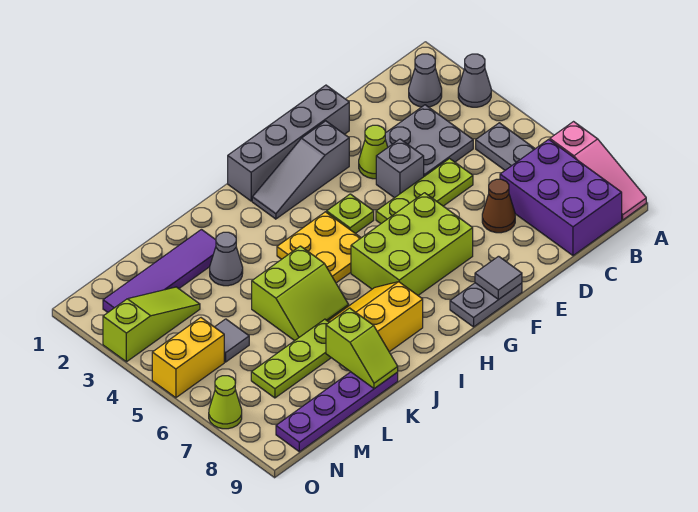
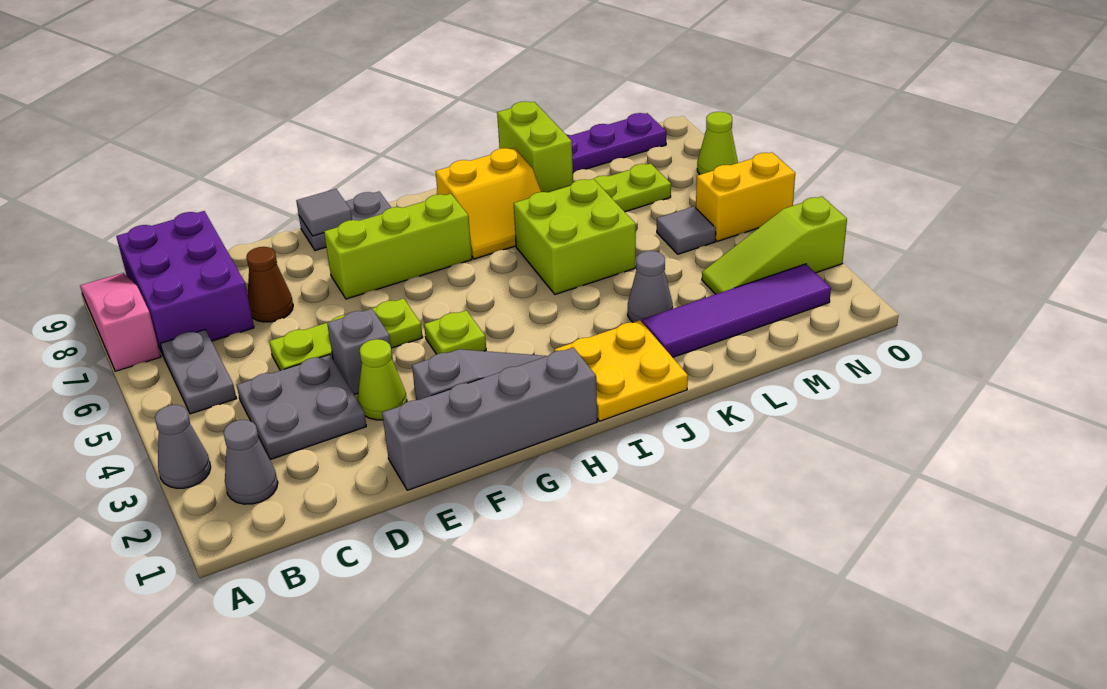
lime brick F6:H7 level 1 -> lime brick F7:H7 level 1
yellow plate H4:I5 level 1 -> yellow plate I1:J2 level 1
lime slope J5:K6 level 1 top 5 -> lime brick J5:K6 level 1
lime slope K8:K9 level 2 top 8 -> lime brick K8:K9 level 2

